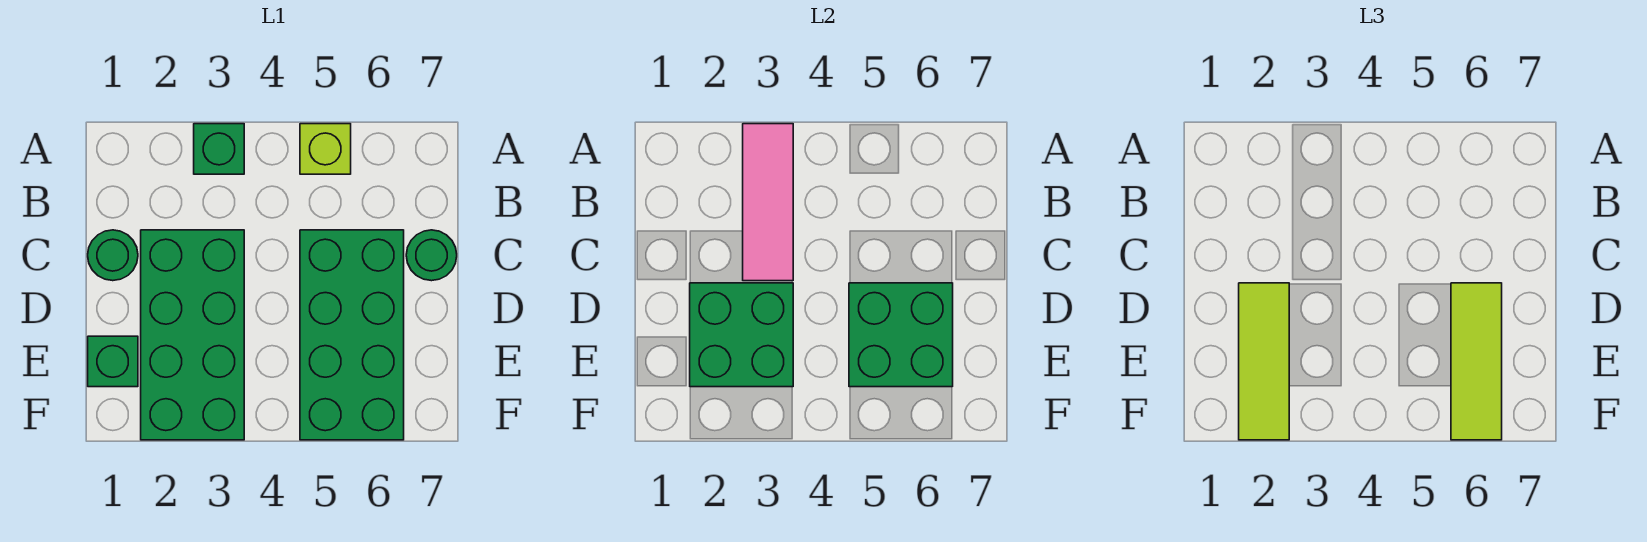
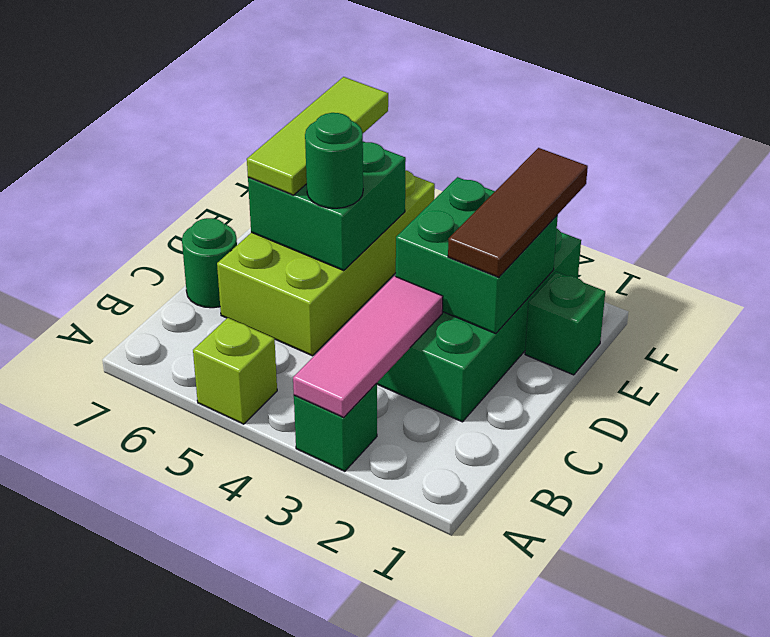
green round brick C1 level 1 -> green round brick D5 level 3
green brick C5:F6 level 1 -> lime brick C5:F6 level 1
lime tile D2:F2 level 3 -> brown tile D2:F2 level 3

